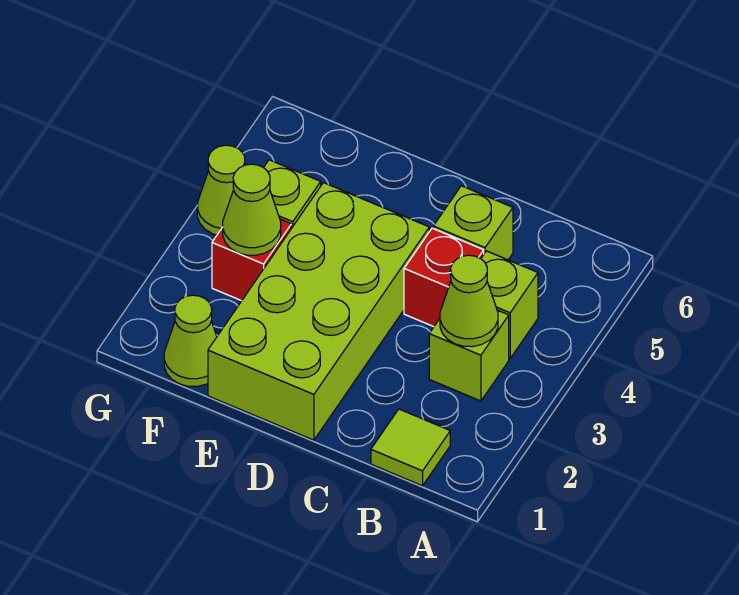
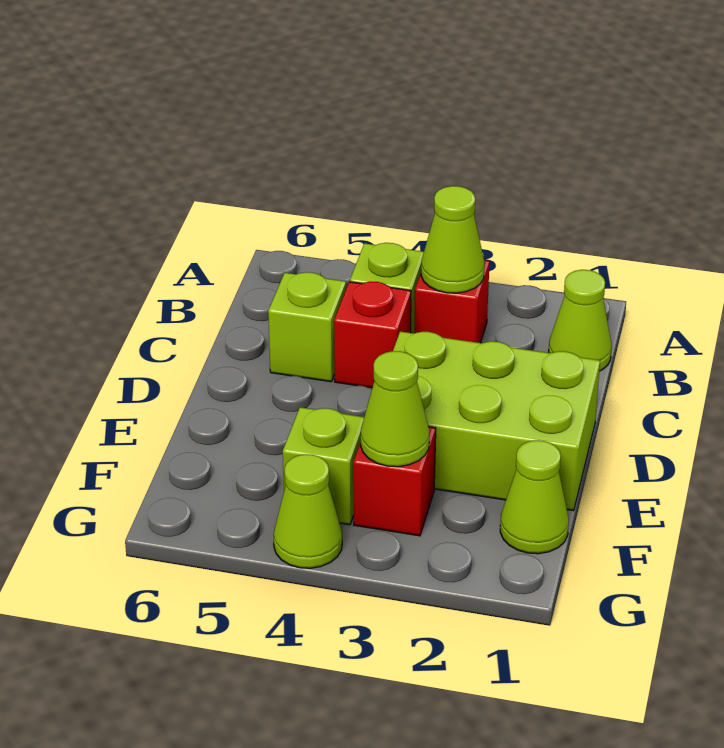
lime tile B1 level 1 -> lime cone B1 level 1
lime brick B3 level 1 -> red brick B3 level 1
lime brick D1:E4 level 1 -> lime brick D1:E3 level 1

